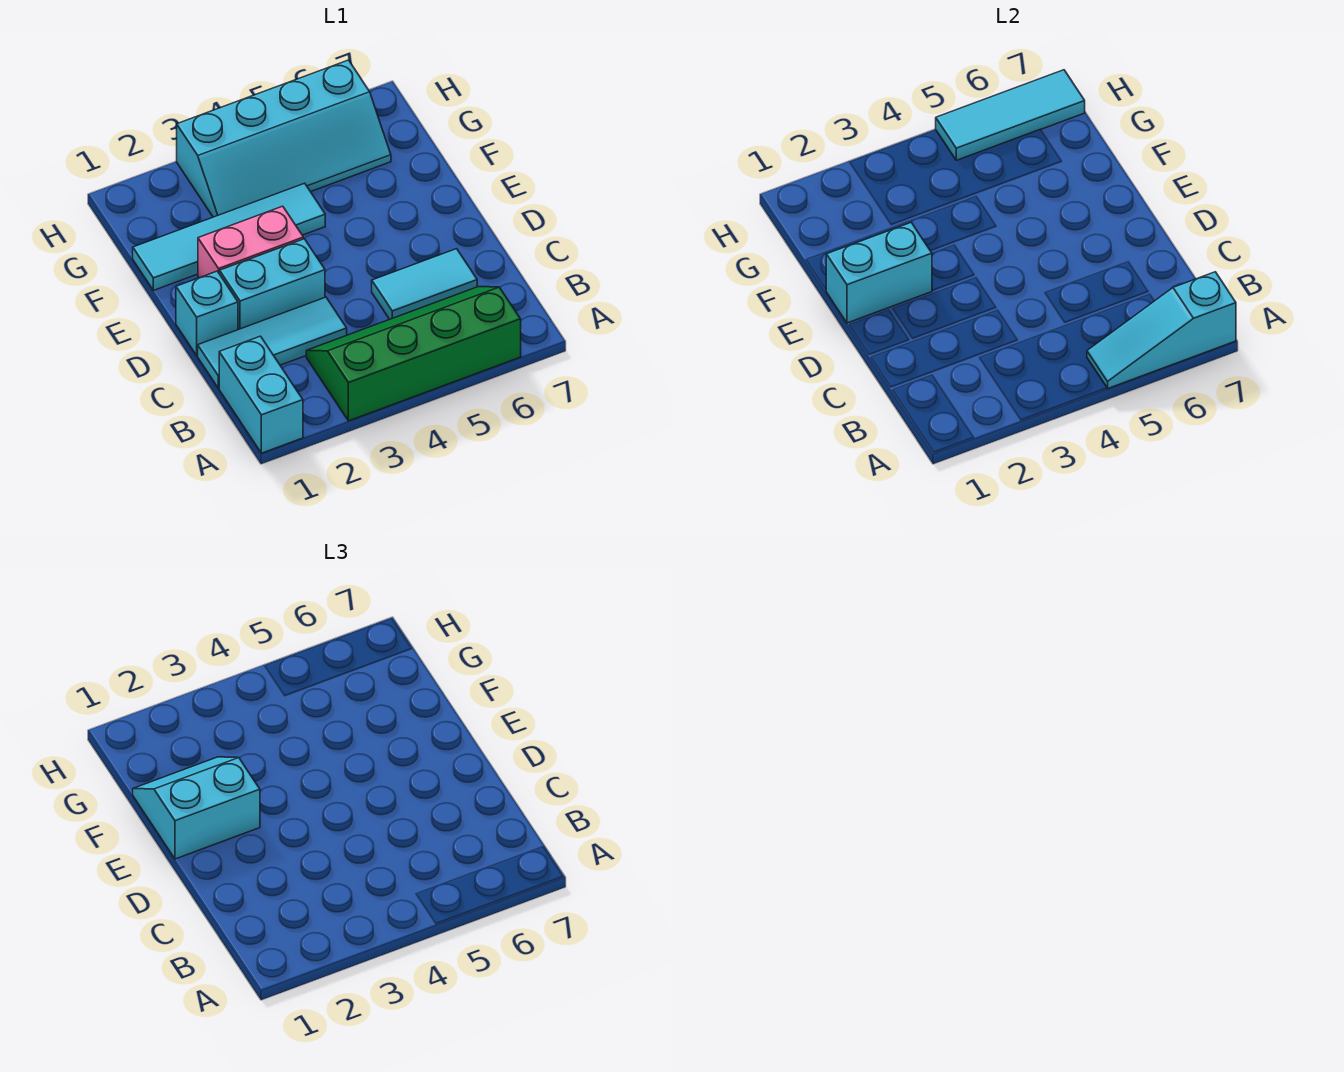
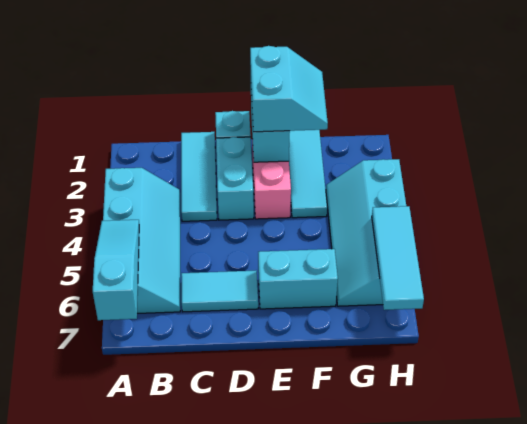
cyan brick A1:B1 level 1 -> cyan brick E6:F6 level 1
green slope A3:B6 level 1 top A -> cyan slope A3:B6 level 1 top A
cyan tile C5:C6 level 1 -> cyan tile C6:D6 level 1
cyan tile F1:F4 level 1 -> cyan tile F1:F3 level 1

